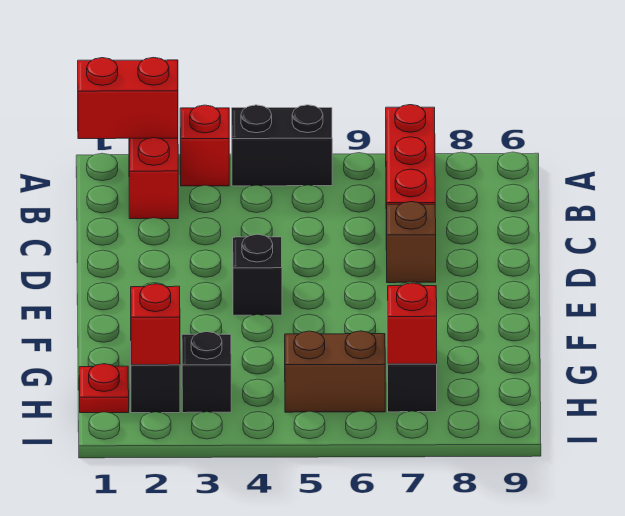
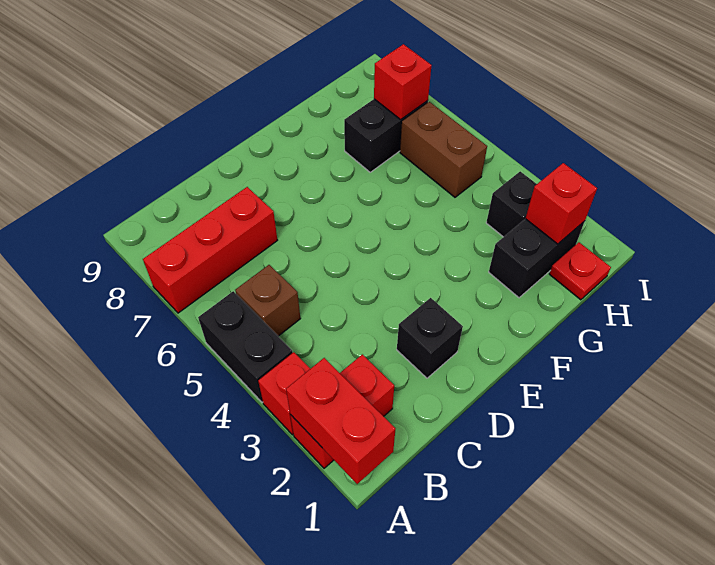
brown brick D7 level 1 -> brown brick B5 level 1
black brick E4 level 1 -> black brick D2 level 1

